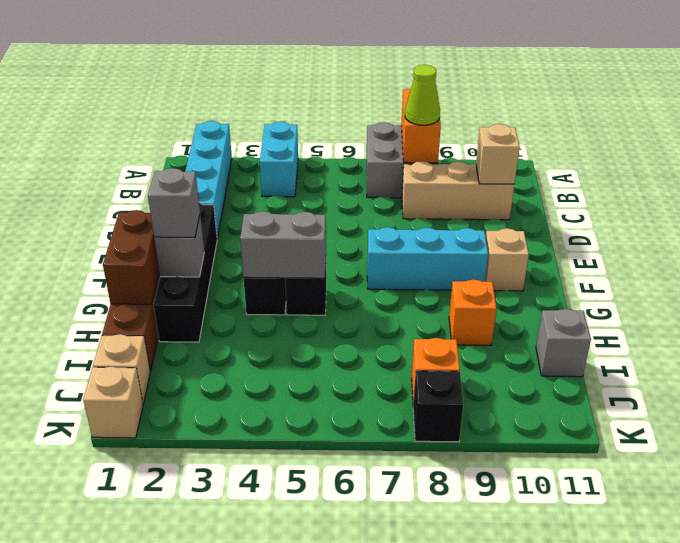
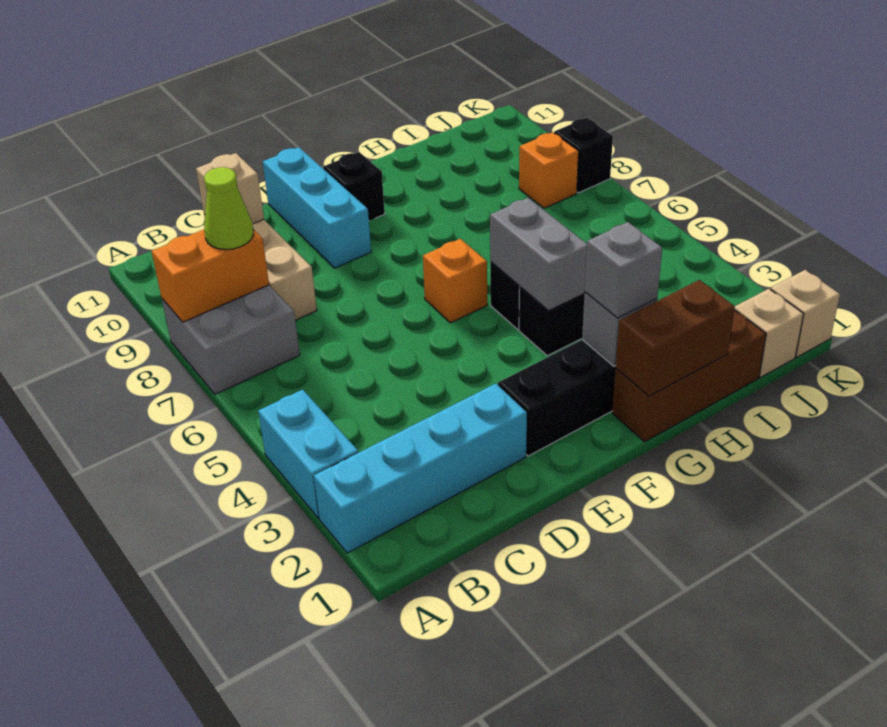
cyan brick A4:B4 level 1 -> cyan brick A3:A4 level 1
cyan brick F7:F9 level 1 -> cyan brick E9:E11 level 1
tan brick F10 level 1 -> black brick F10 level 1
orange brick H9 level 1 -> orange brick F6 level 1
grey brick I11 level 1 -> none

